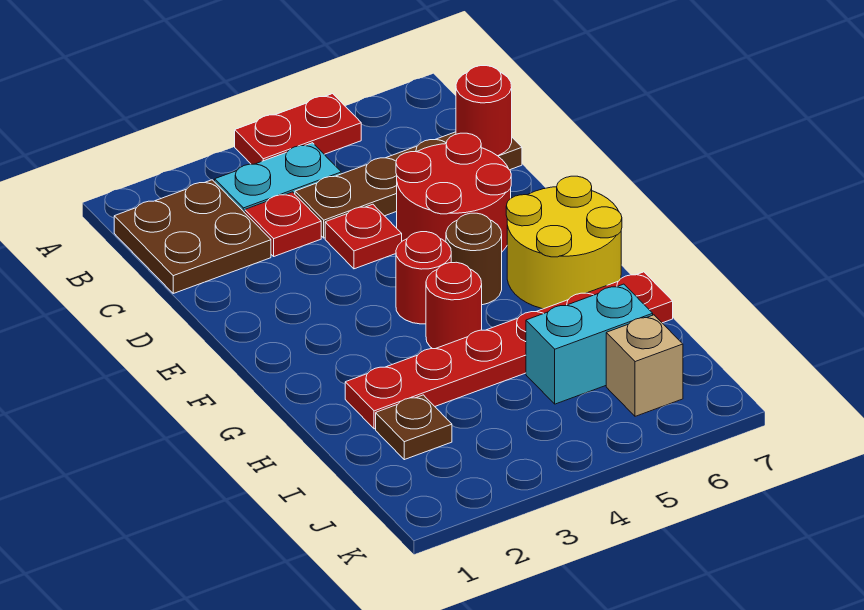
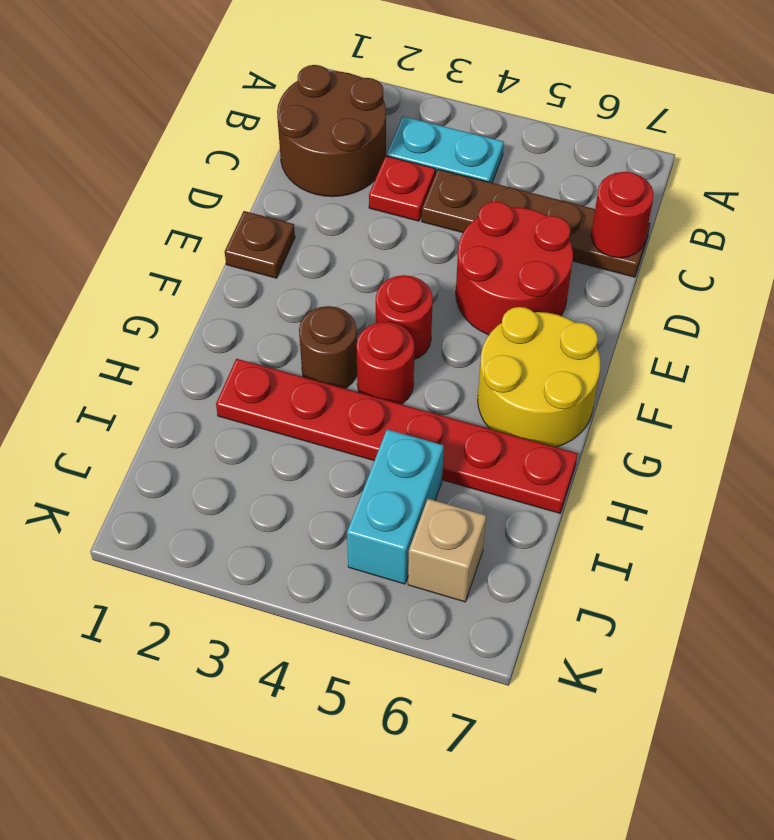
red plate A4:A5 level 1 -> none
brown plate B1:C2 level 1 -> brown round brick B1:C2 level 1
red plate D4 level 1 -> none
brown round brick F5 level 1 -> brown round brick G3 level 1
brown plate I2 level 1 -> brown plate E1 level 1
cyan brick I5:I6 level 1 -> cyan brick I5:J5 level 1

